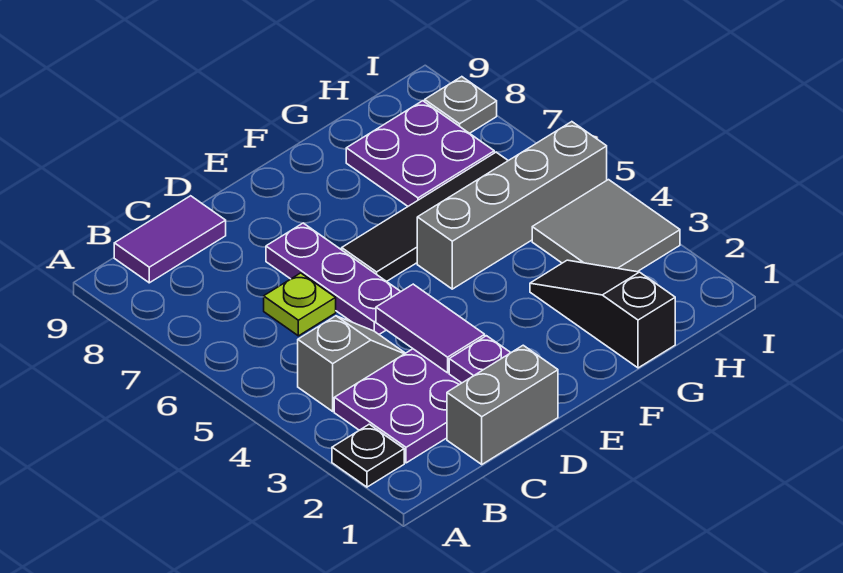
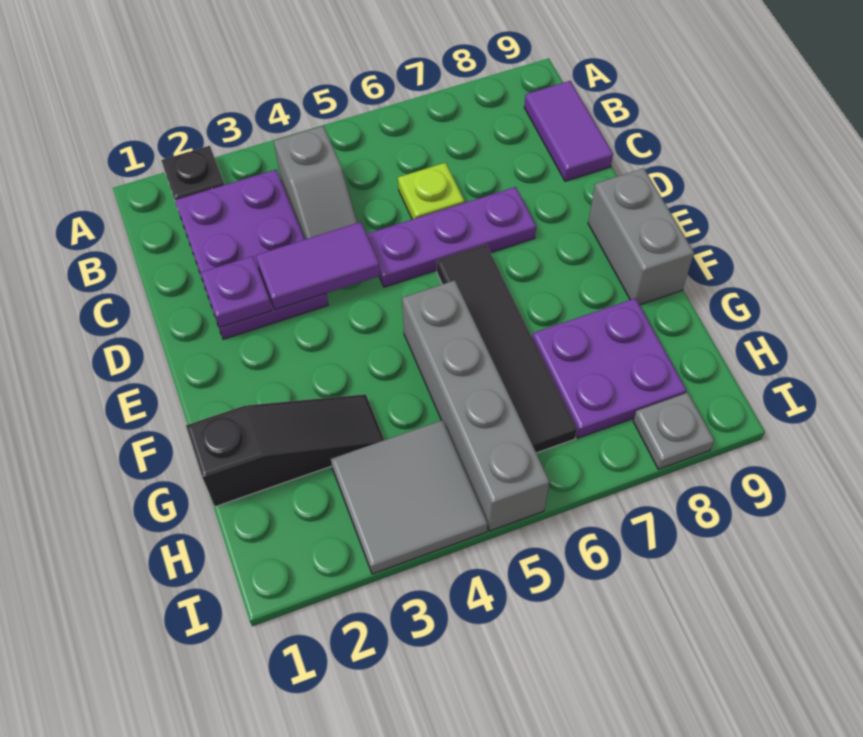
grey brick C1:D1 level 1 -> grey brick E9:F9 level 1

